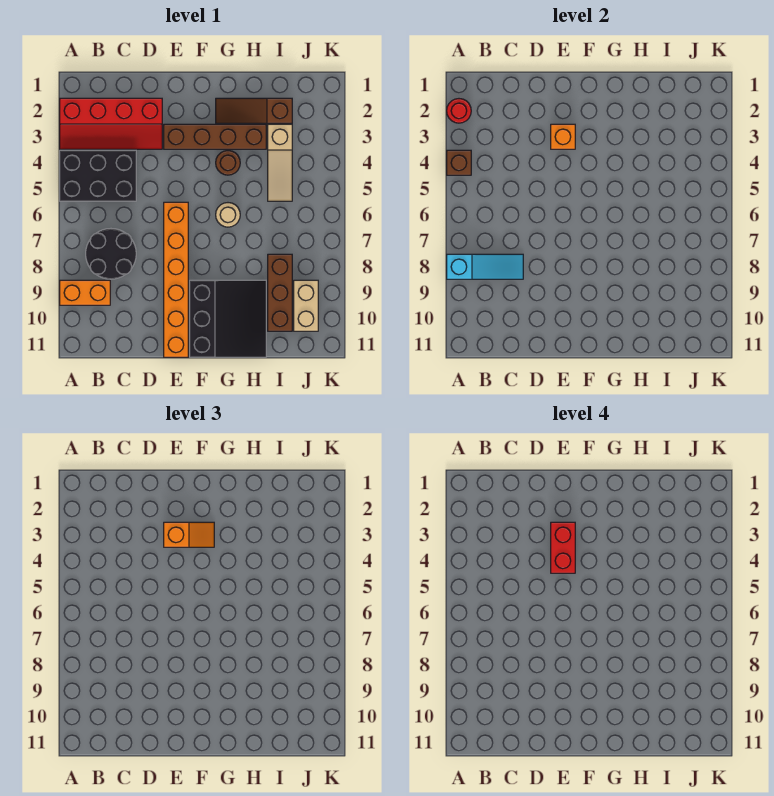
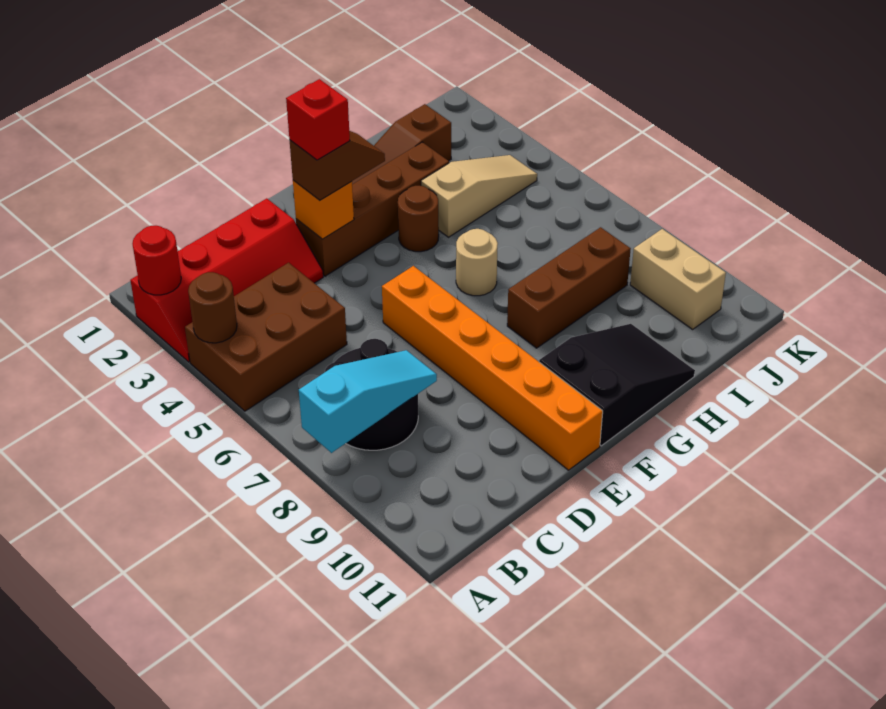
black brick A4:C5 level 1 -> brown brick A4:C5 level 1
brown brick A4 level 2 -> brown round brick A4 level 2
orange brick A9:B9 level 1 -> none
orange slope E3:F3 level 3 top E -> brown slope E3:F3 level 3 top E
red brick E3:E4 level 4 -> red brick E3 level 4
black slope F9:H11 level 1 top F -> black slope F10:H11 level 1 top F
tan slope I3:I5 level 1 top 3 -> tan slope H4:J4 level 1 top H
brown brick I8:I10 level 1 -> brown brick G8:I8 level 1

